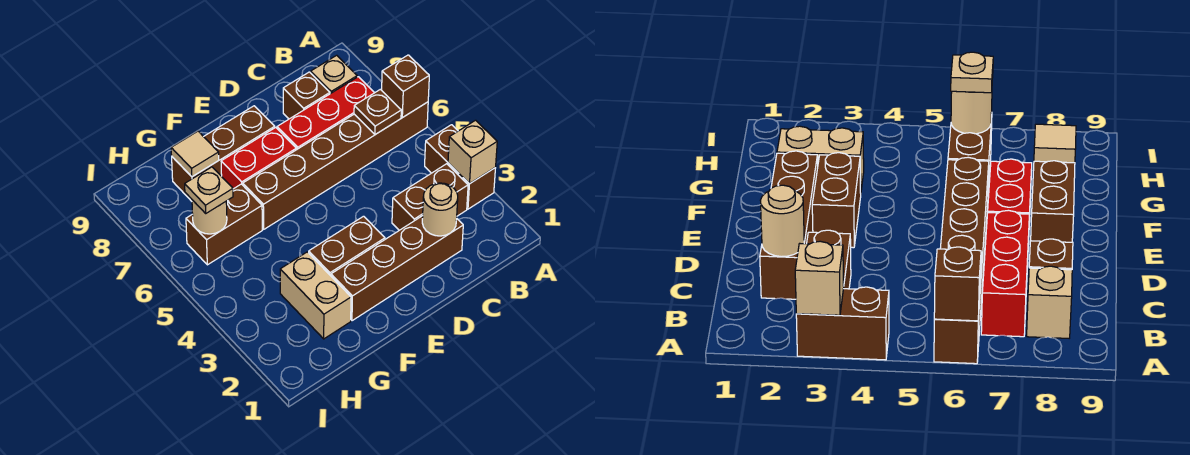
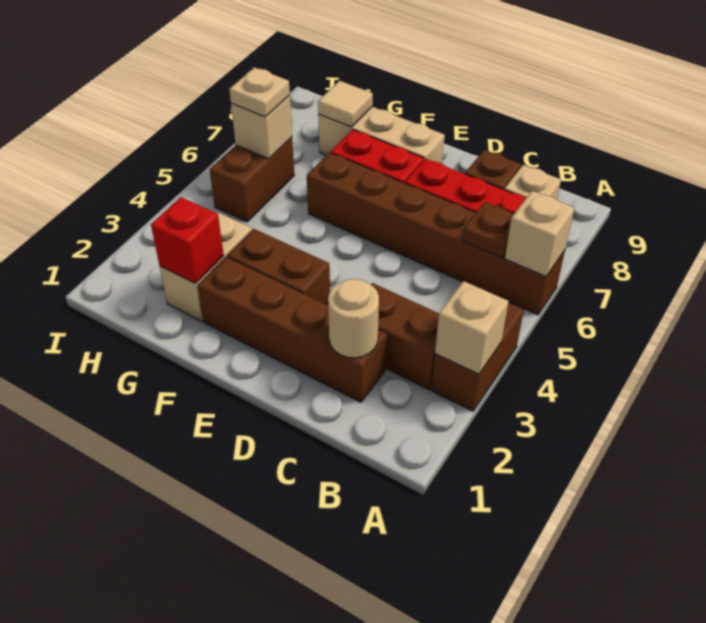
brown brick A6 level 2 -> tan brick A6 level 2
brown brick E8:G8 level 1 -> tan brick E8:G8 level 1
none -> red brick G2 level 2
brown brick G6:H6 level 1 -> brown brick H5:H6 level 1
tan round brick H6 level 2 -> tan brick H6 level 2

